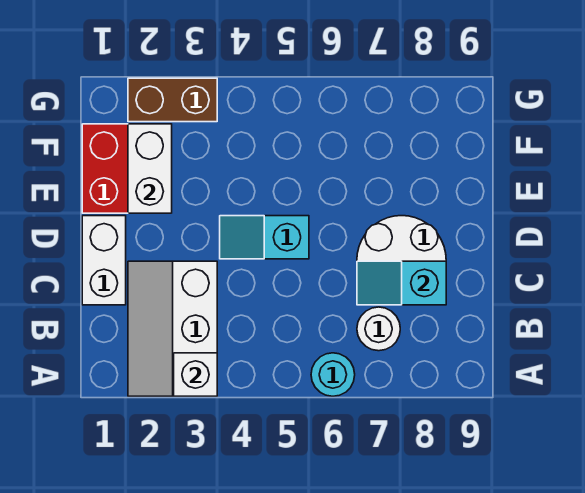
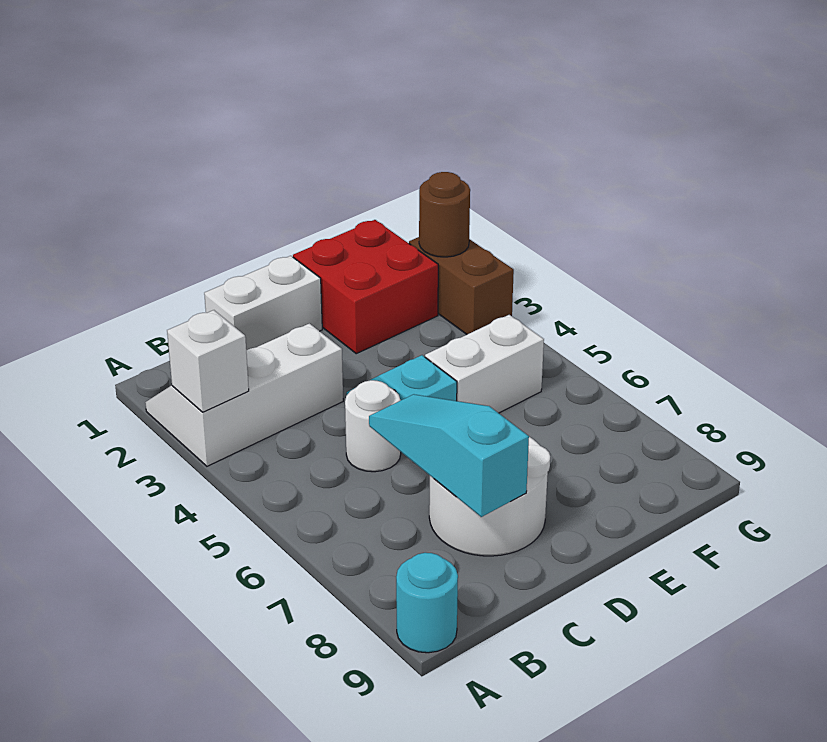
cyan round brick A6 level 1 -> cyan round brick A9 level 1
white round brick B7 level 1 -> white round brick C5 level 1
cyan slope C7:C8 level 2 top 8 -> cyan slope C6:C8 level 2 top 8
white brick E2:F2 level 2 -> white brick E5:F5 level 1
none -> brown round brick G2 level 2

